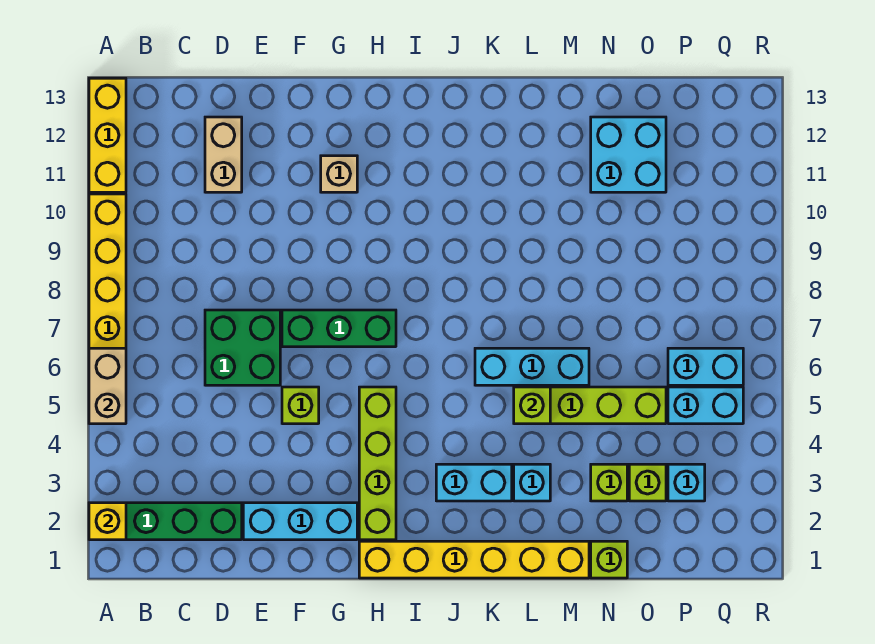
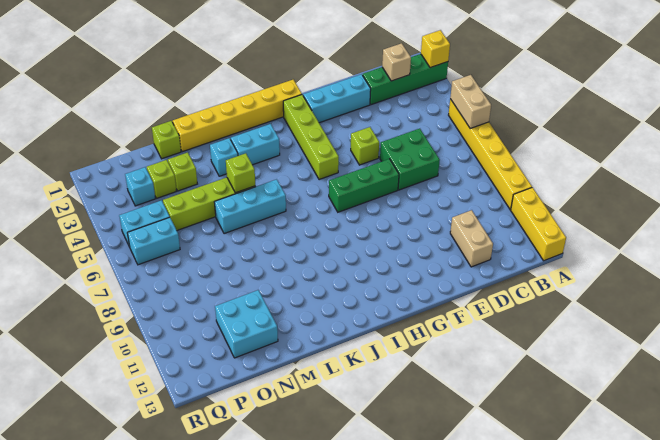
tan brick G11 level 1 -> tan brick C2 level 2

